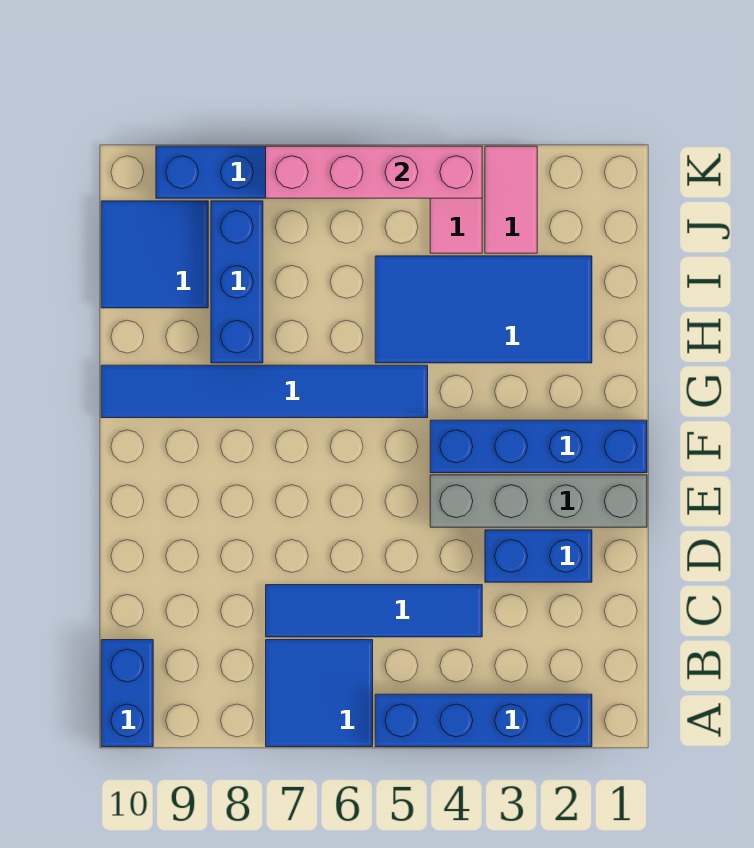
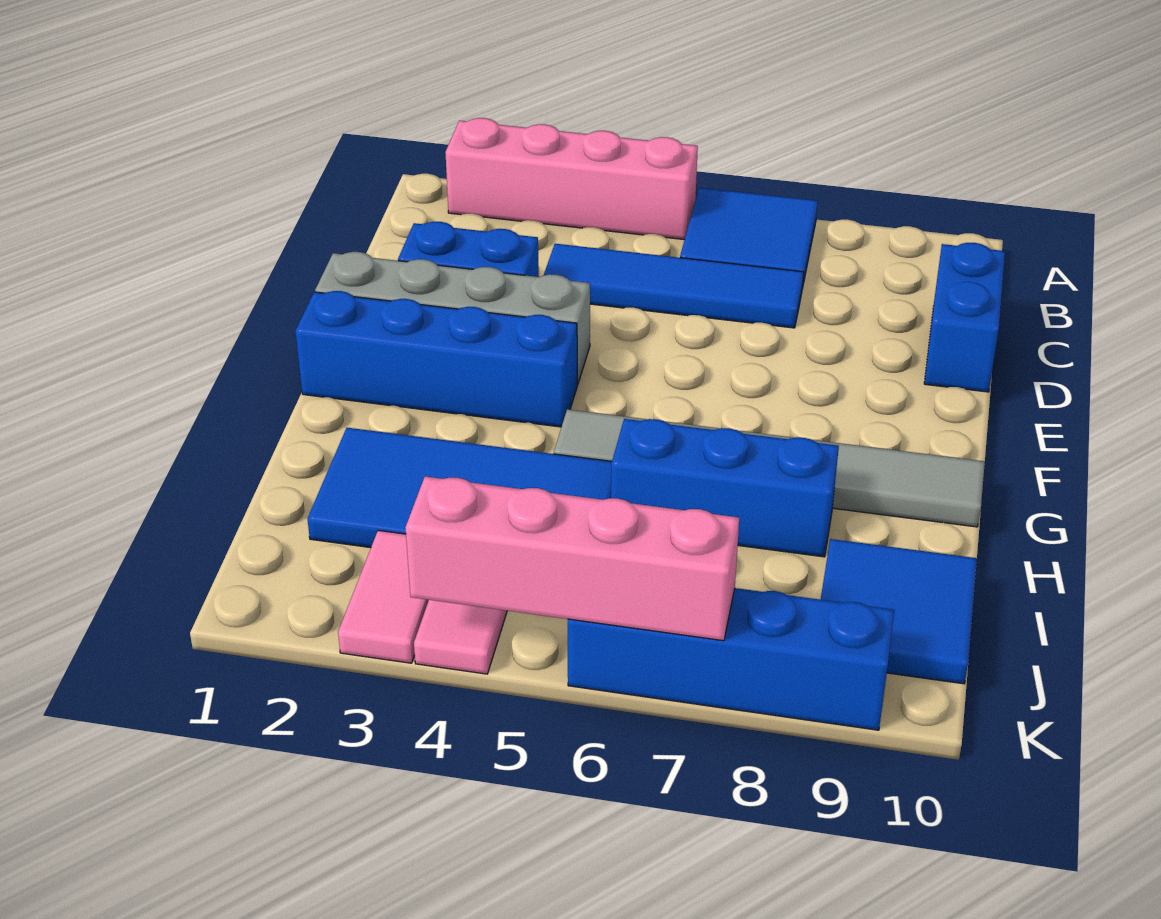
blue brick A2:A5 level 1 -> pink brick A2:A5 level 1
blue brick A10:B10 level 1 -> blue brick C10:D10 level 1
blue tile G5:G10 level 1 -> grey tile G5:G10 level 1
blue brick H8:J8 level 1 -> blue brick H6:H8 level 1

